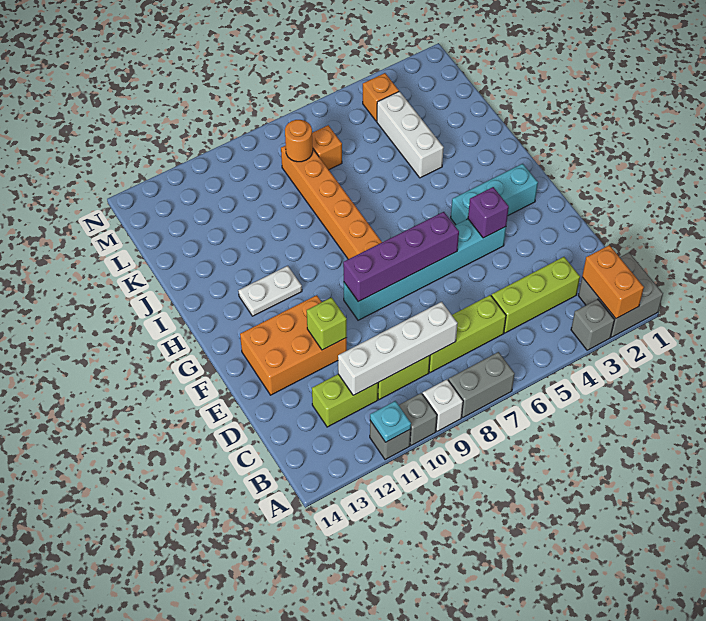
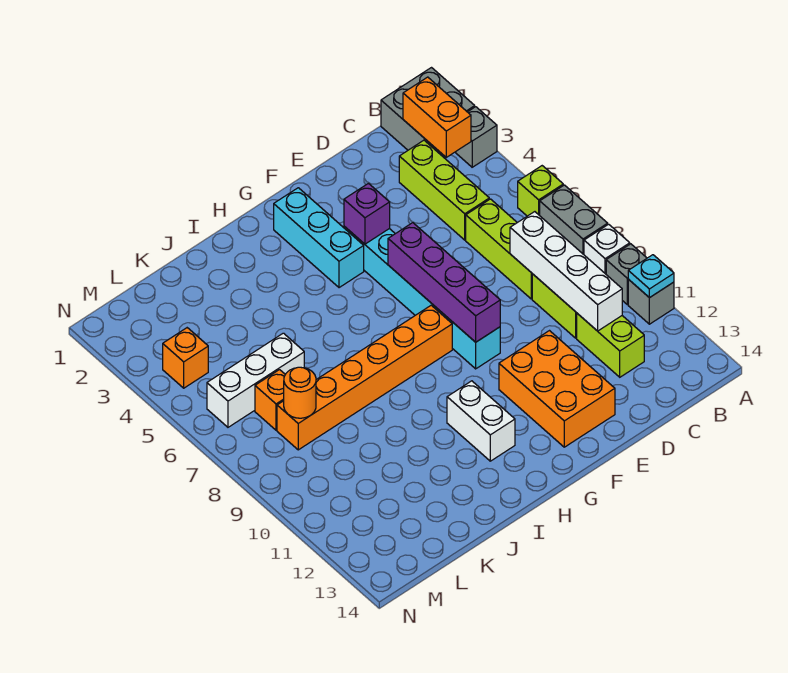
orange brick A2:B2 level 2 -> orange brick B2:B3 level 2
lime brick E11 level 2 -> lime brick A6 level 1
white plate H11:H12 level 1 -> white brick H11:H12 level 1
white brick J4:L4 level 1 -> white brick K6:M6 level 1

